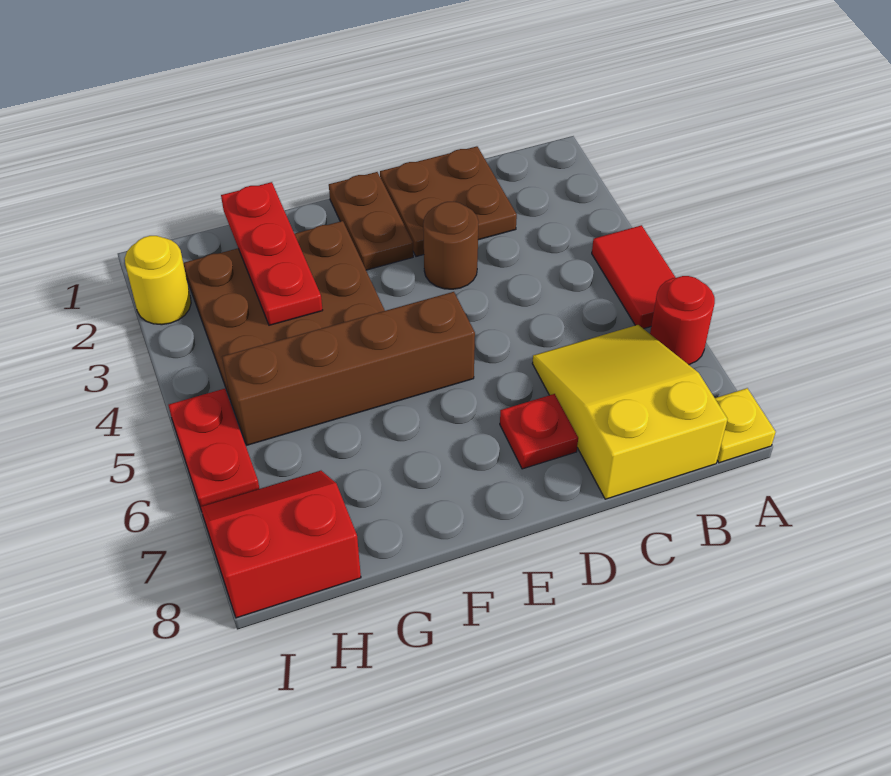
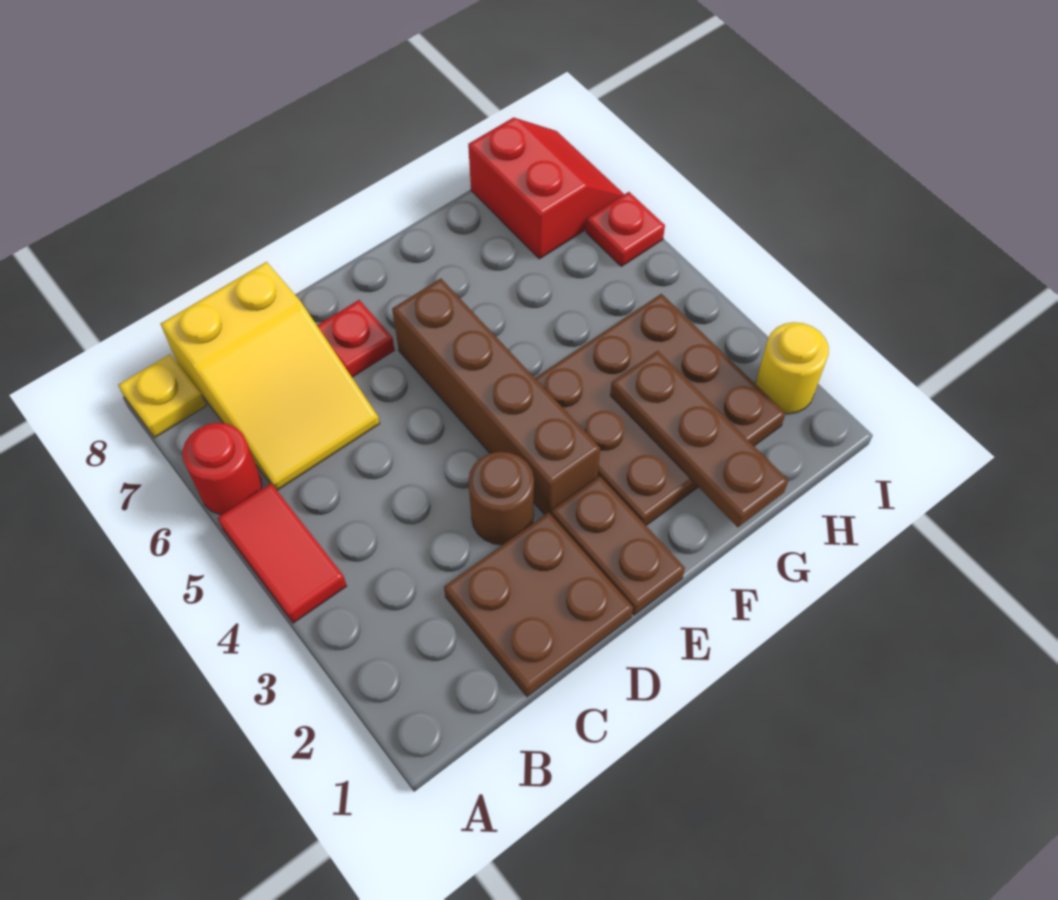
brown brick E5:H5 level 1 -> brown brick E3:E6 level 1
red plate G1:G3 level 2 -> brown plate G1:G3 level 2
red slope H7:I8 level 1 top 8 -> red slope H7:I8 level 1 top H
red plate I5:I6 level 1 -> red plate I6 level 1

